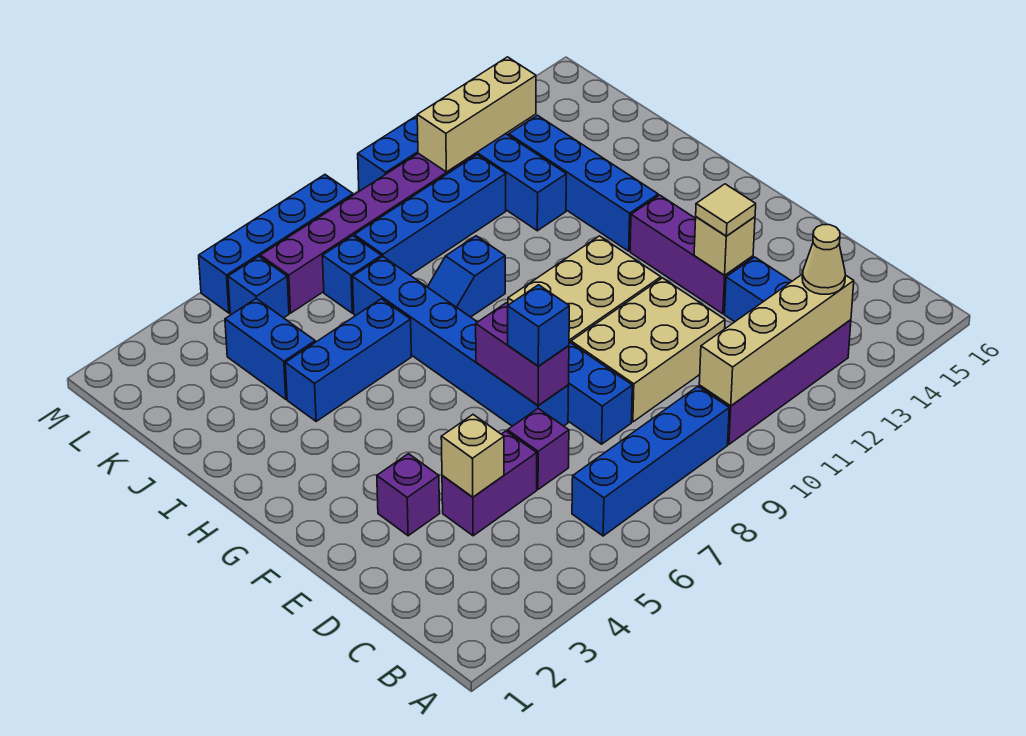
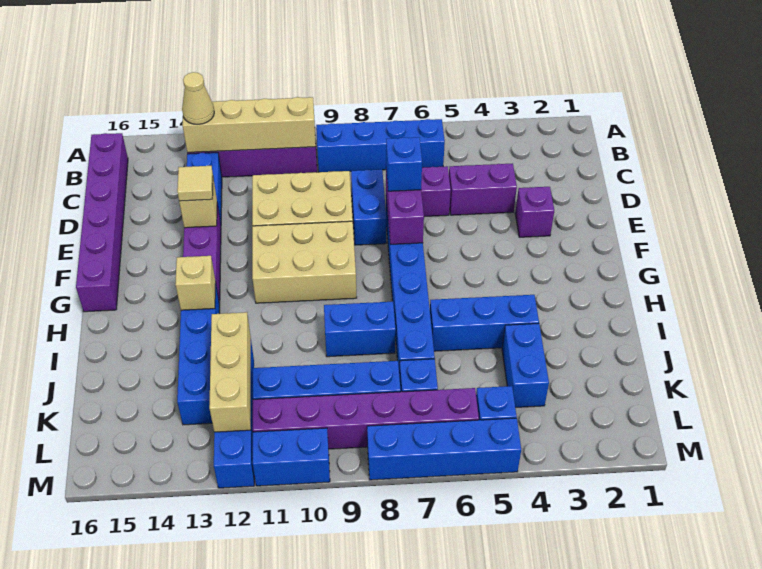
none -> purple brick B16:G16 level 1
tan brick D4 level 2 -> tan brick H13 level 2
blue slope I8:I9 level 1 top 9 -> blue brick I8:I9 level 1
tan brick L11:L13 level 2 -> tan brick J12:L12 level 2

